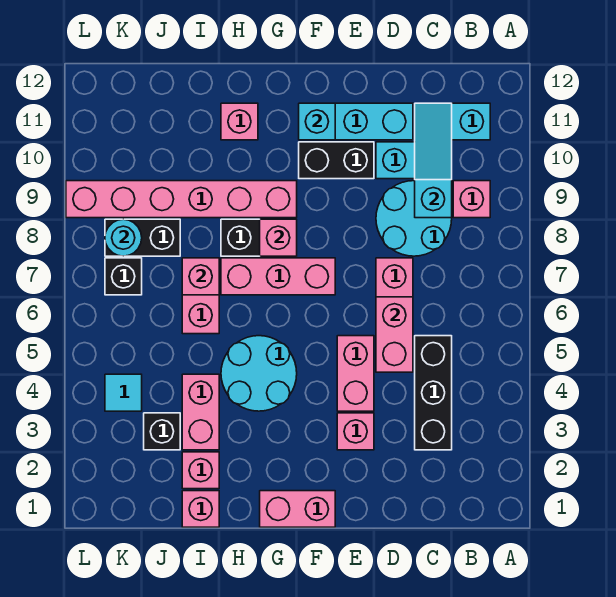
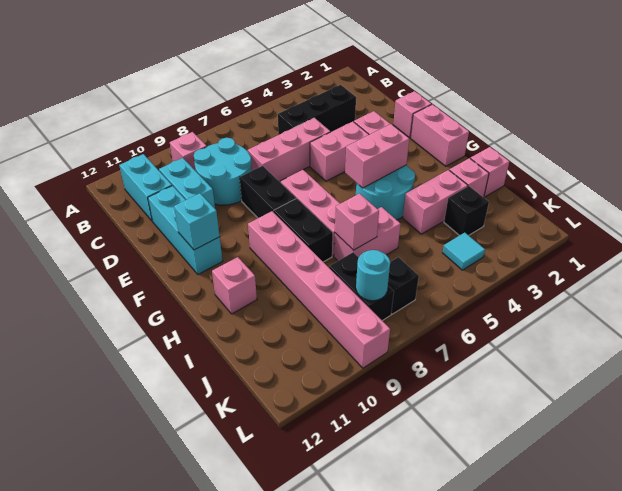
cyan slope C9:C11 level 2 top 9 -> none
pink brick D5:D6 level 2 -> pink brick G4:G5 level 2
black brick E10:F10 level 1 -> black brick E8:F8 level 1
pink brick G8 level 2 -> pink brick E1 level 1

